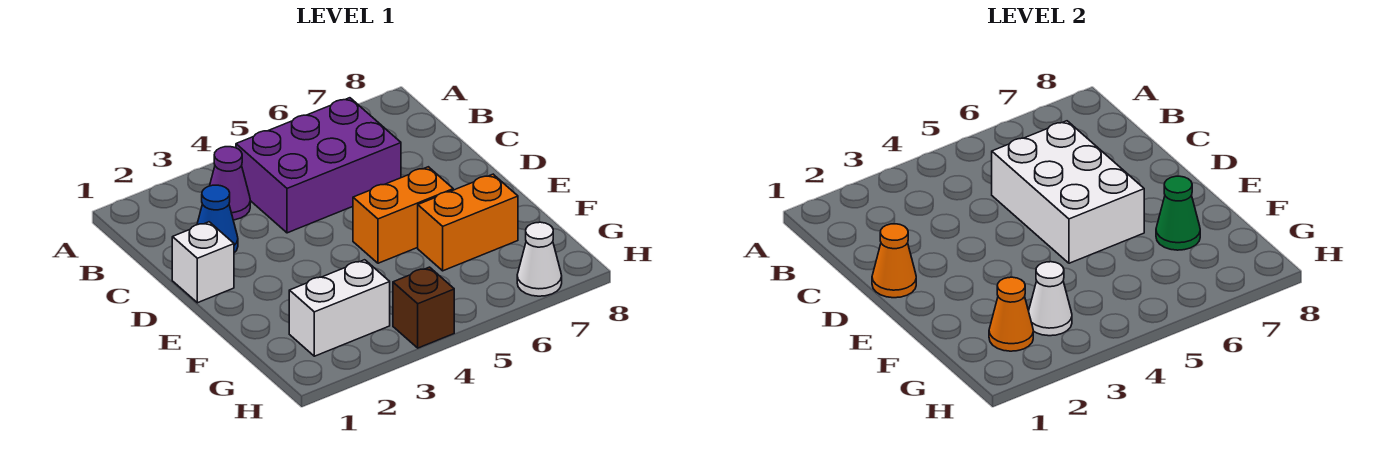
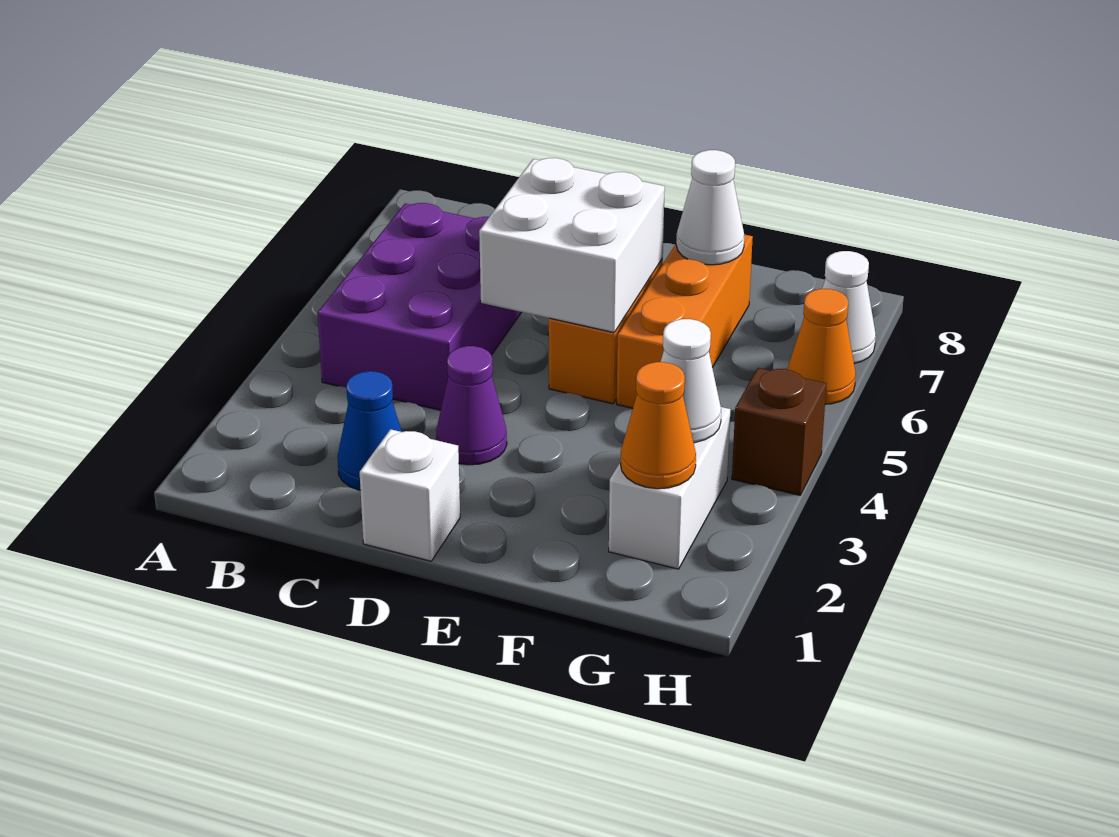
purple cone B3 level 1 -> purple cone D3 level 1
white brick C5:E6 level 2 -> white brick D5:E6 level 2
orange cone D1 level 2 -> orange cone H6 level 1
orange brick F6:F7 level 1 -> orange brick F5:F7 level 1
green cone F7 level 2 -> white cone F7 level 2

